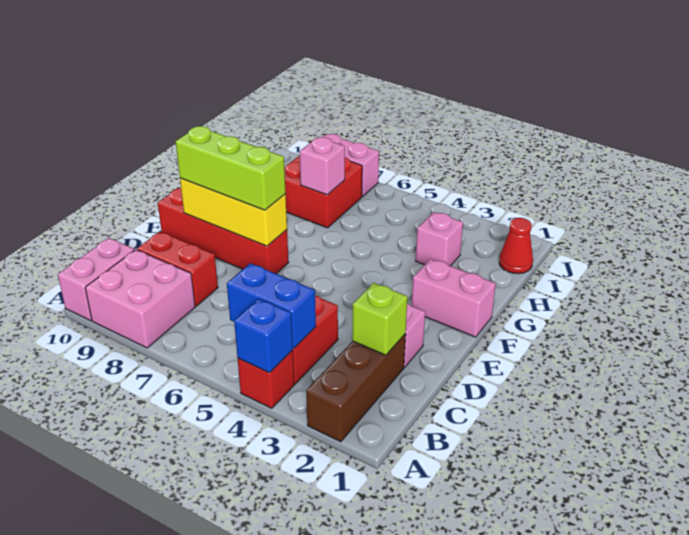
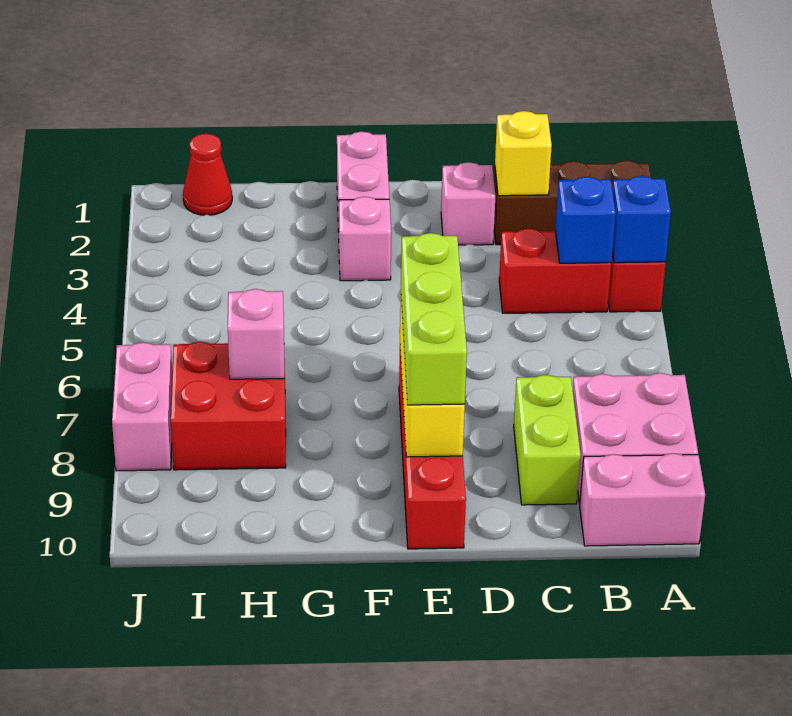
blue brick B4:B5 level 2 -> blue brick B4 level 2
lime brick C2 level 2 -> yellow brick C2 level 2
red brick C8:C9 level 1 -> lime brick C8:C9 level 1
pink brick H3 level 1 -> pink brick F3 level 1

